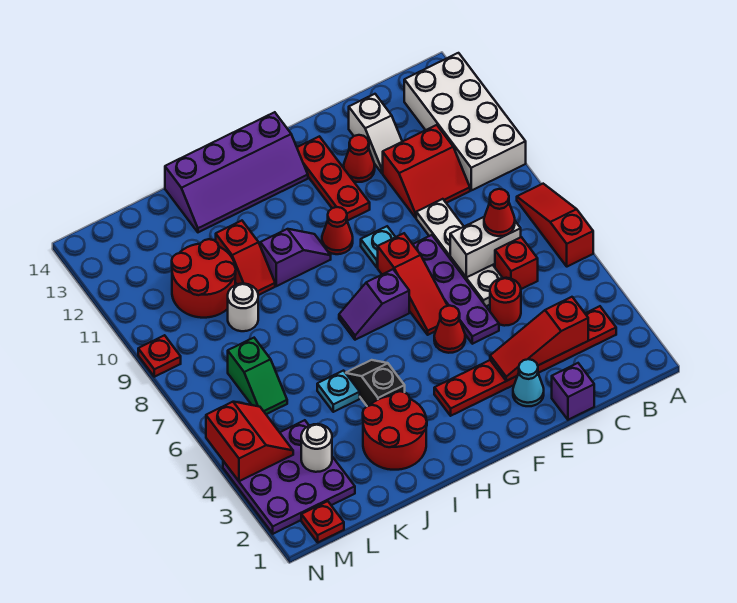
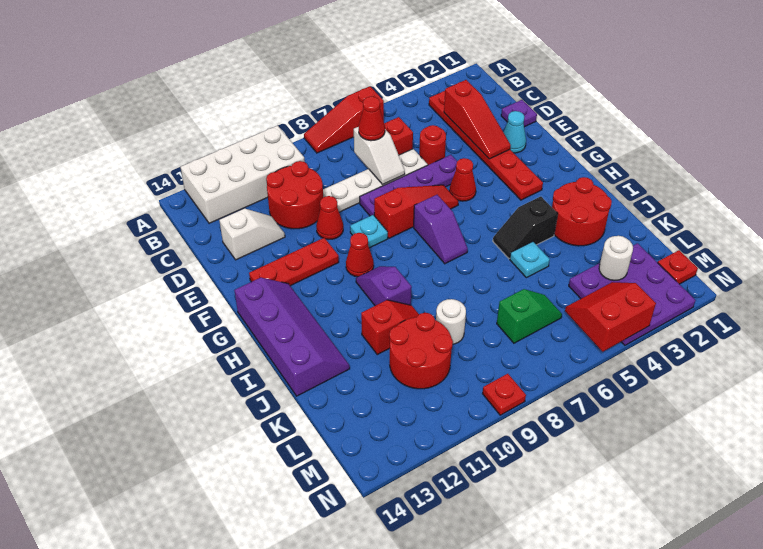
white brick C7:D7 level 2 -> white slope C7:D7 level 2 top C
red slope C10:D11 level 1 top 11 -> red round brick C10:D11 level 1
purple brick D1 level 1 -> purple plate D1 level 1
red cone E12 level 1 -> red cone E10 level 1

